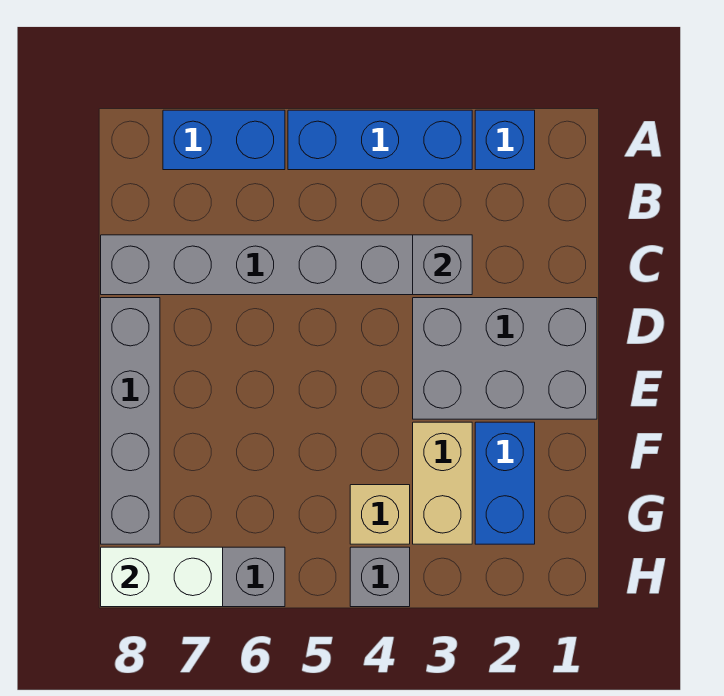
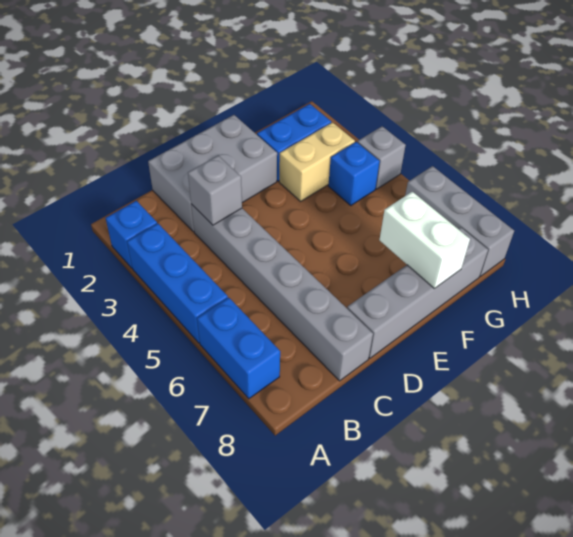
grey brick D1:E3 level 1 -> grey brick C1:E2 level 1
tan brick G4 level 1 -> blue brick G4 level 1
white brick H7:H8 level 2 -> white brick F7:F8 level 2

